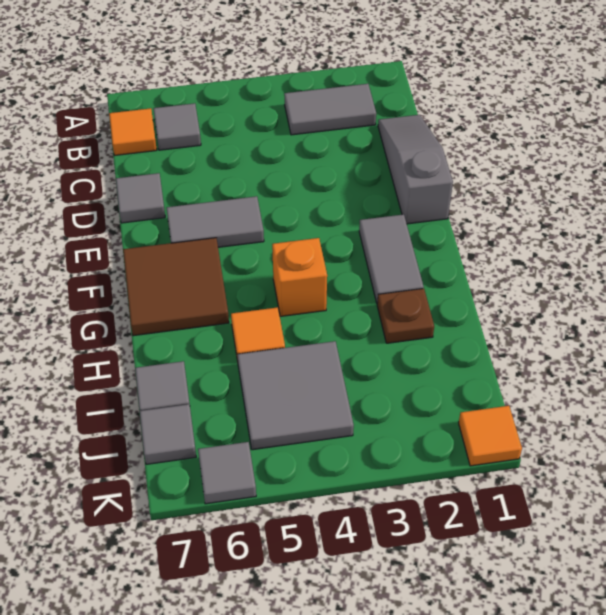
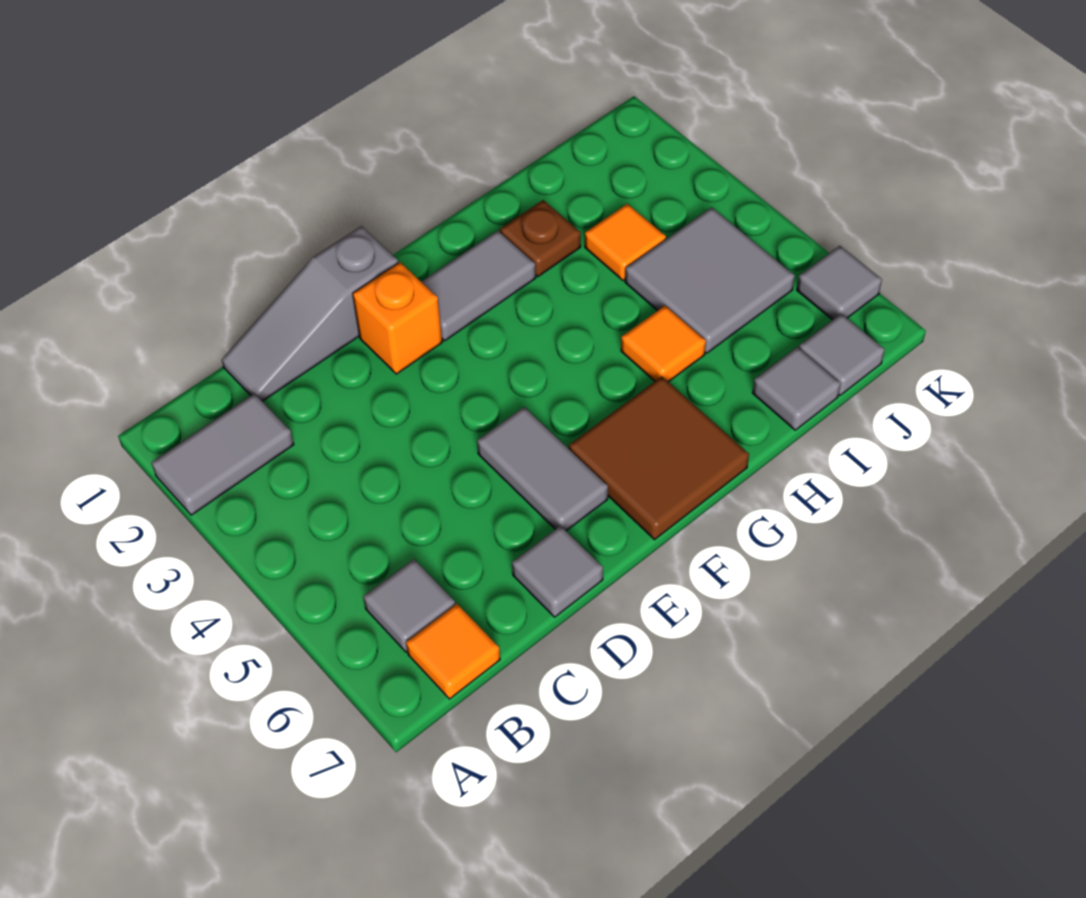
grey tile B2:B3 level 1 -> grey tile A2:B2 level 1
orange brick G4 level 1 -> orange brick E2 level 1
orange tile K1 level 1 -> orange tile I3 level 1

